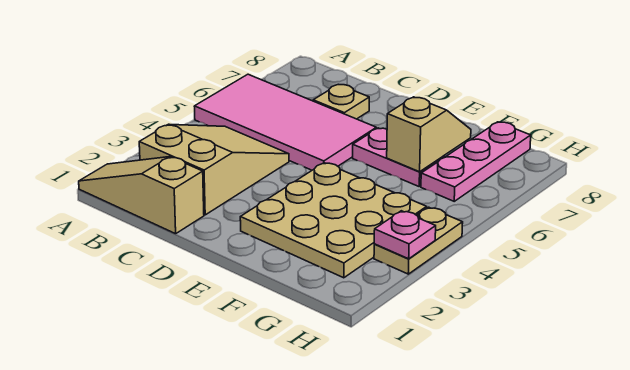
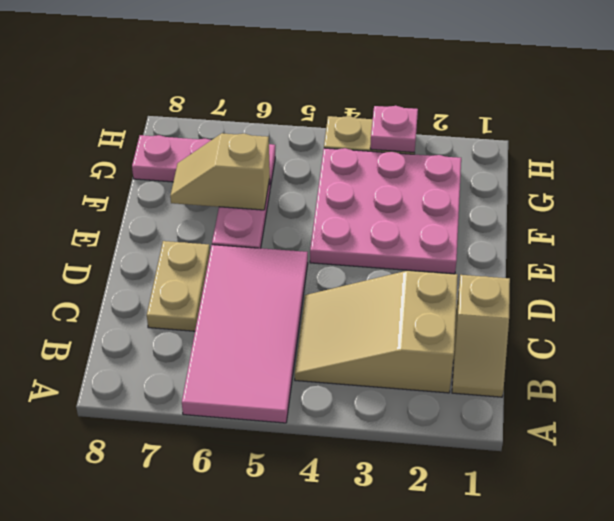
tan slope A1:C1 level 1 top C -> tan slope B1:C1 level 1 top C
tan plate C7 level 1 -> tan plate C7:D7 level 1
tan plate E2:G4 level 1 -> pink plate E2:G4 level 1

